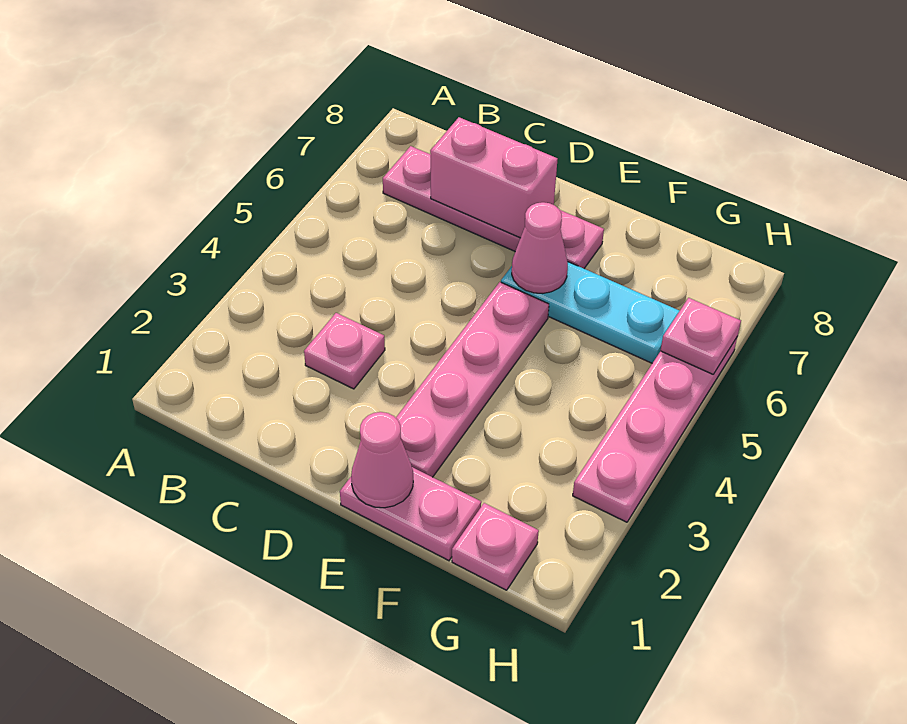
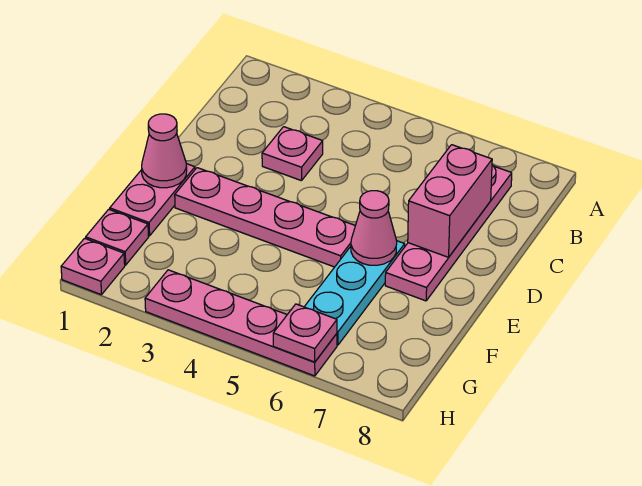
none -> pink plate H1 level 1

